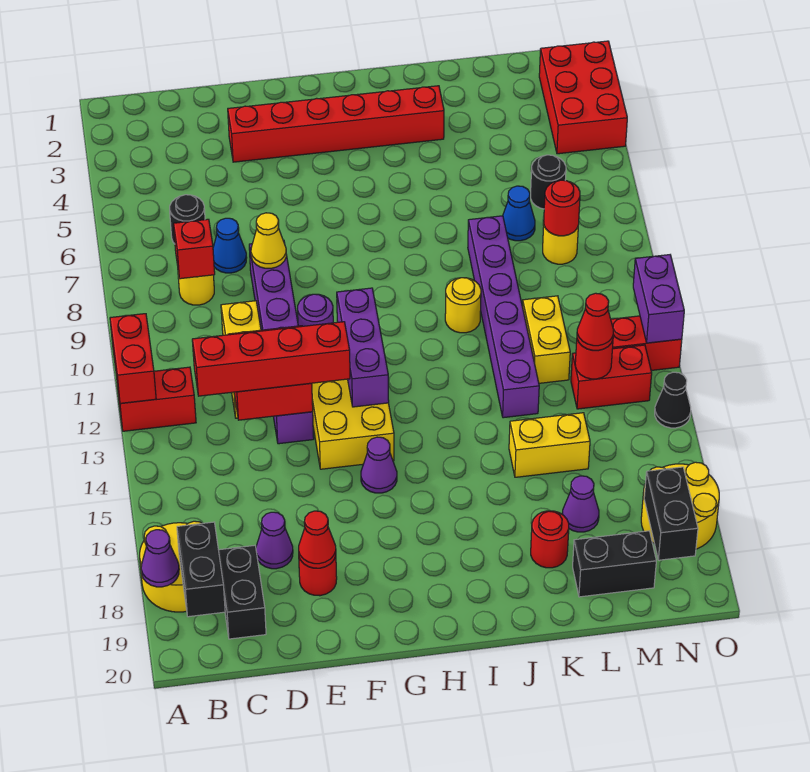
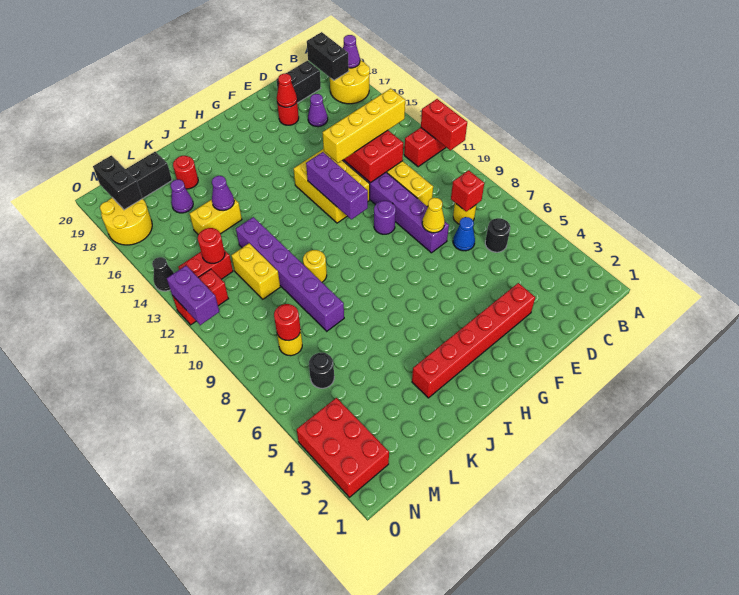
red brick C13:F13 level 3 -> yellow brick C13:F13 level 3
black brick C18:C19 level 1 -> black brick C19:D19 level 1
purple cone G15 level 1 -> purple cone K15 level 2
blue cone L7 level 1 -> none
red cone M13 level 3 -> none

